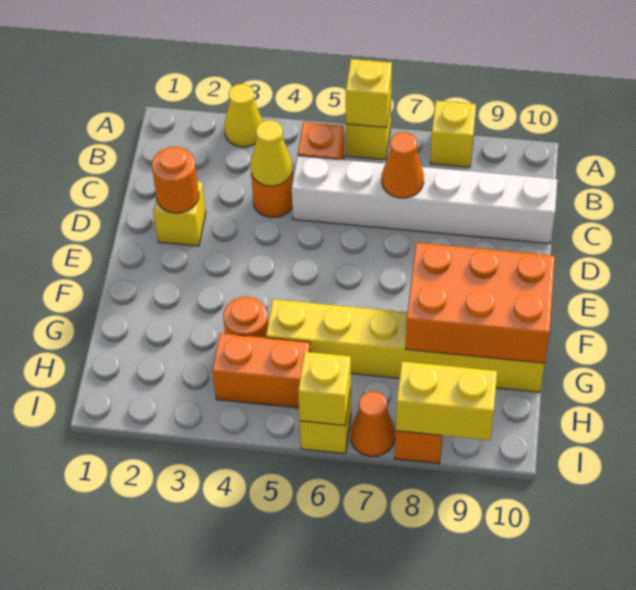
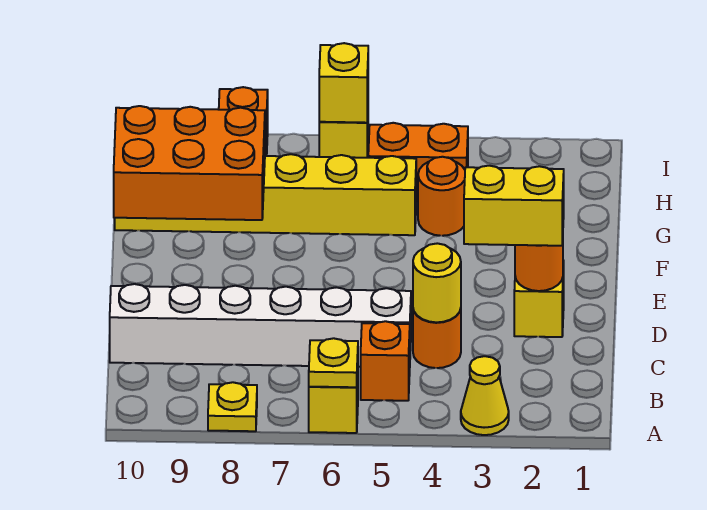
yellow brick A6 level 2 -> yellow plate A6 level 2
yellow brick A8 level 1 -> yellow plate A8 level 1
yellow cone C4 level 2 -> yellow round brick C4 level 2
orange cone C7 level 2 -> none
orange cone I7 level 1 -> none
yellow brick I8:I9 level 2 -> yellow brick D2:D3 level 3

